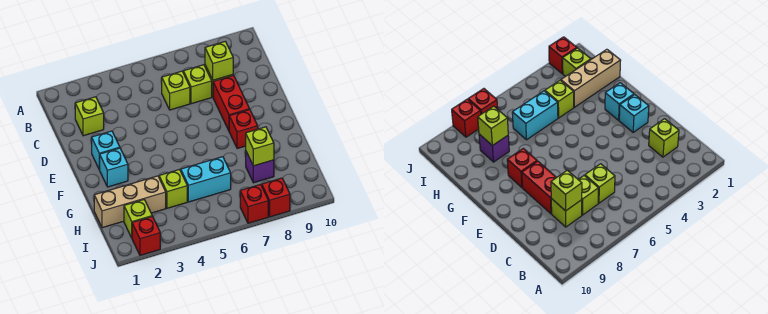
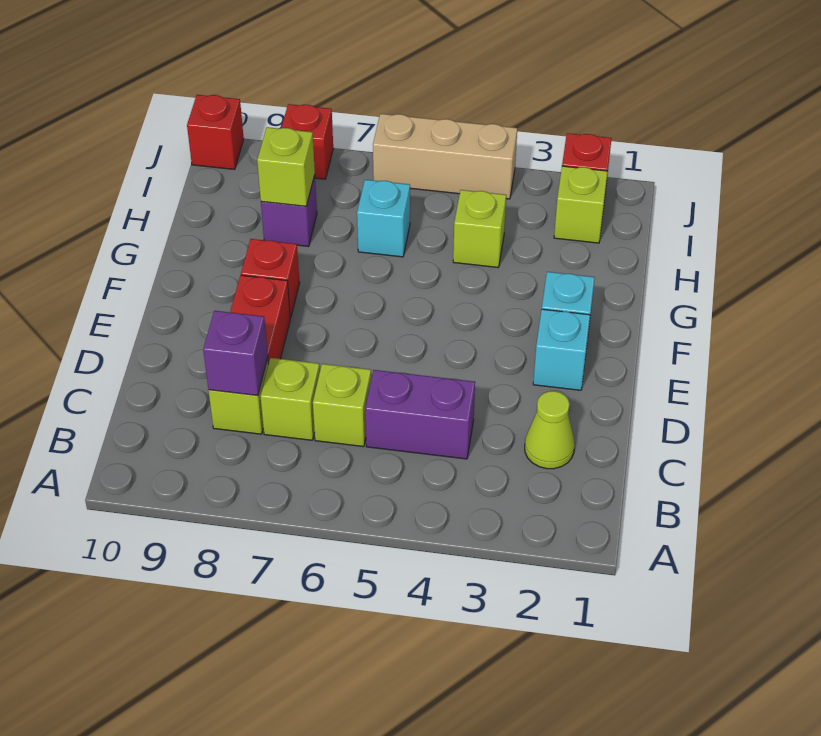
lime brick C2 level 1 -> lime cone C2 level 1
none -> purple brick C4:C5 level 1
lime brick C8 level 2 -> purple brick C8 level 2
tan brick H1:H3 level 1 -> tan brick J4:J6 level 1
cyan brick H5:H6 level 1 -> cyan brick H6 level 1
red brick J7 level 1 -> red brick J10 level 1

